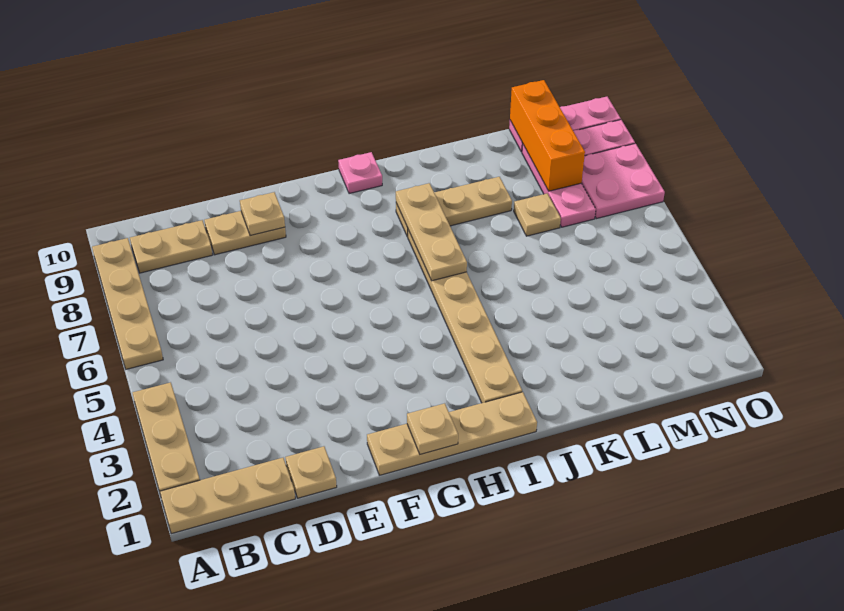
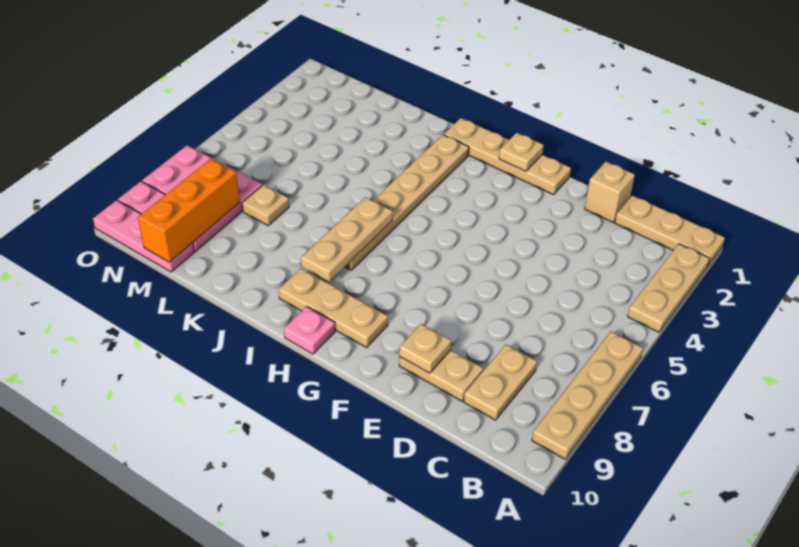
tan plate B9:C9 level 1 -> tan plate C8:C9 level 1
tan plate D1 level 1 -> tan brick D1 level 1
tan plate I8:K8 level 1 -> tan plate G9:I9 level 1

